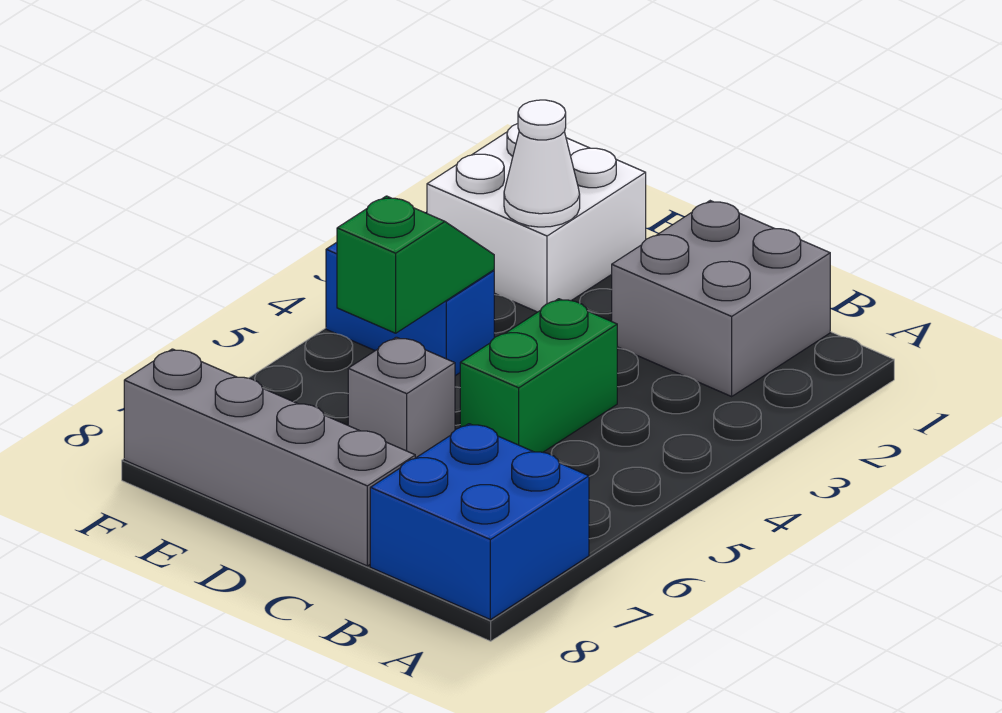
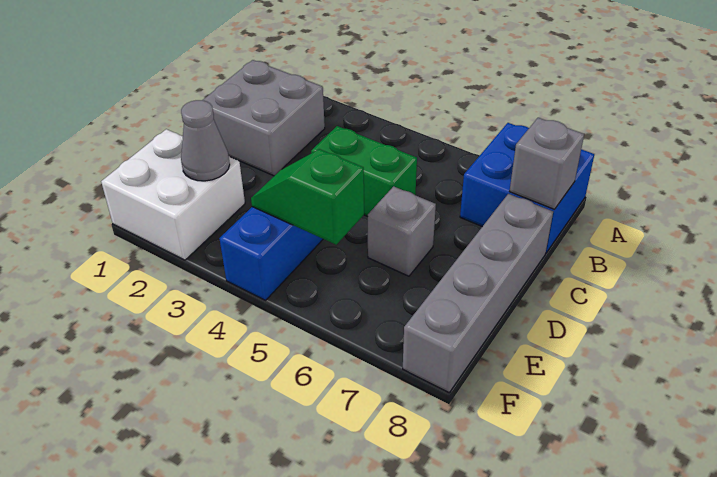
none -> grey brick B8 level 2
white cone E2 level 2 -> grey cone E2 level 2

